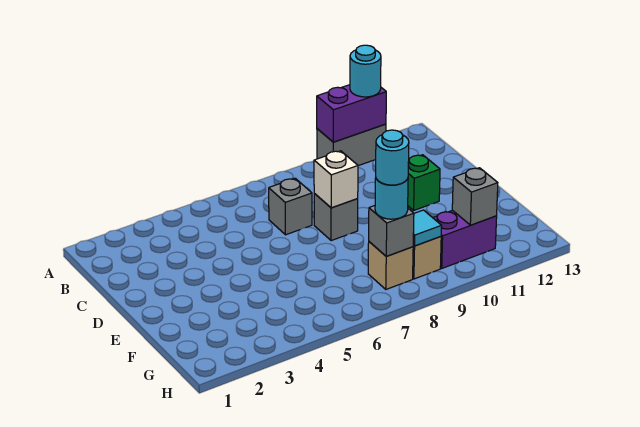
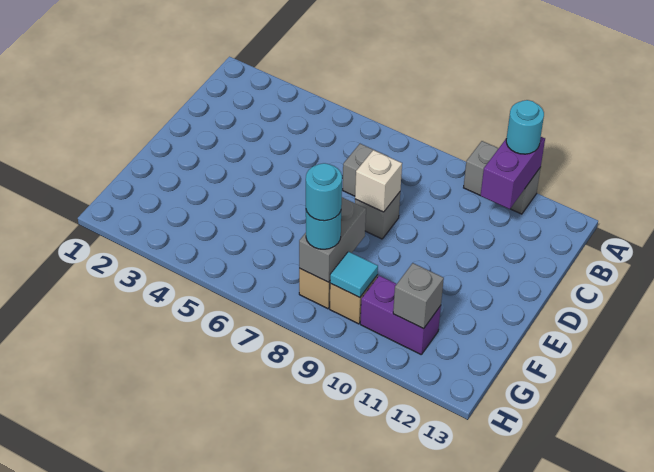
purple brick A10:A11 level 2 -> purple brick A11:B11 level 2
green brick D11 level 1 -> none
grey brick G8 level 2 -> grey brick F8:G8 level 2

